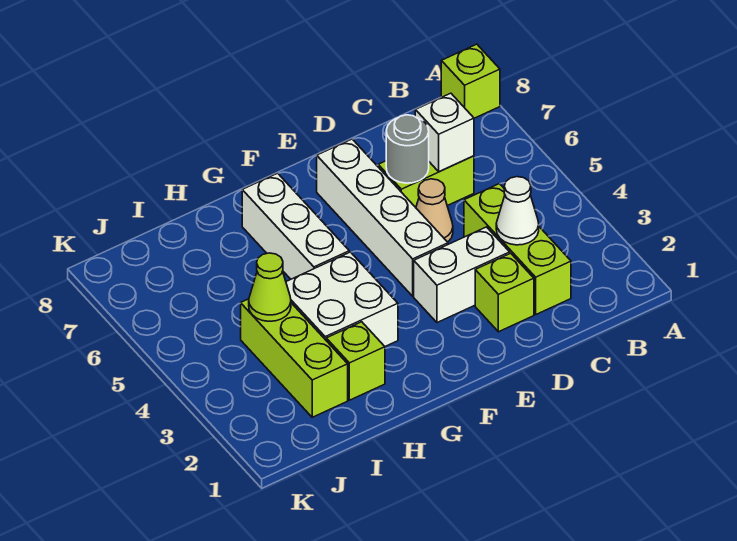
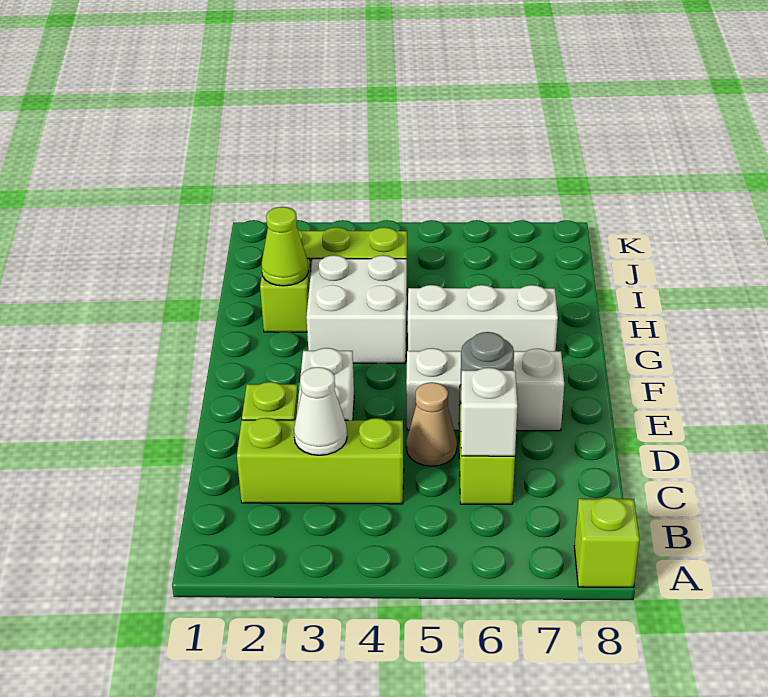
white brick E4:E7 level 1 -> white brick E5:E7 level 1
lime cone I4 level 2 -> lime cone H2 level 2

